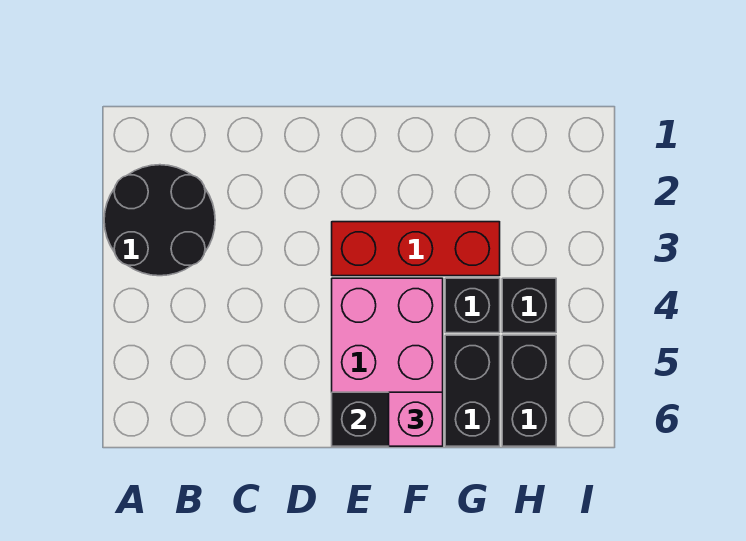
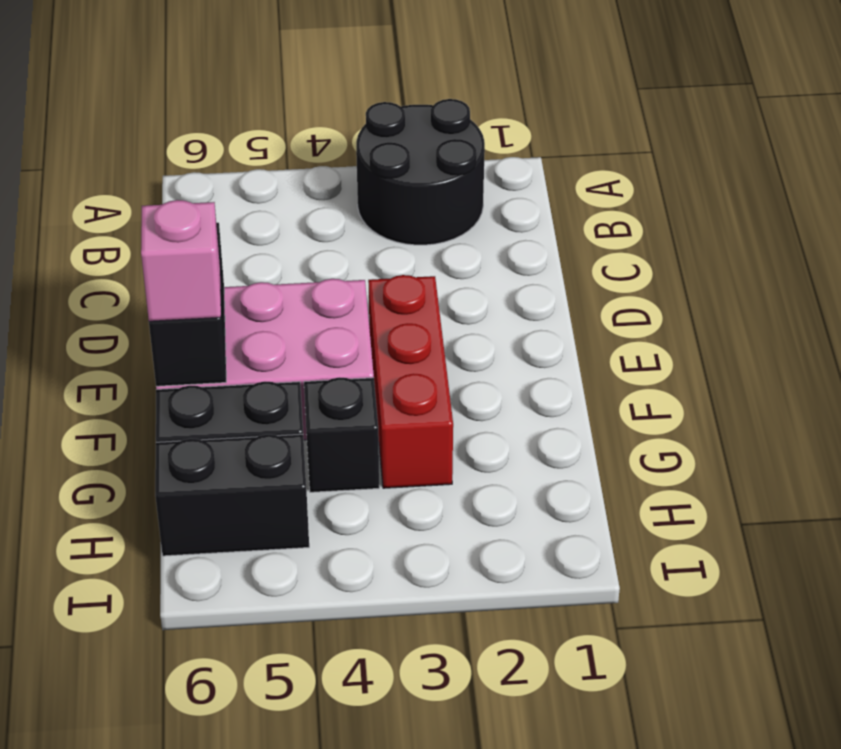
black brick H4 level 1 -> none

